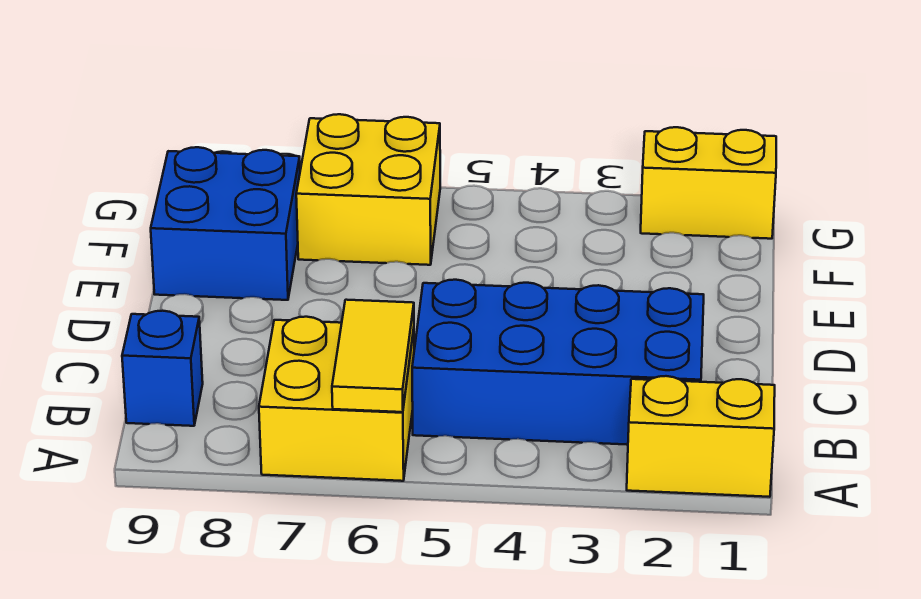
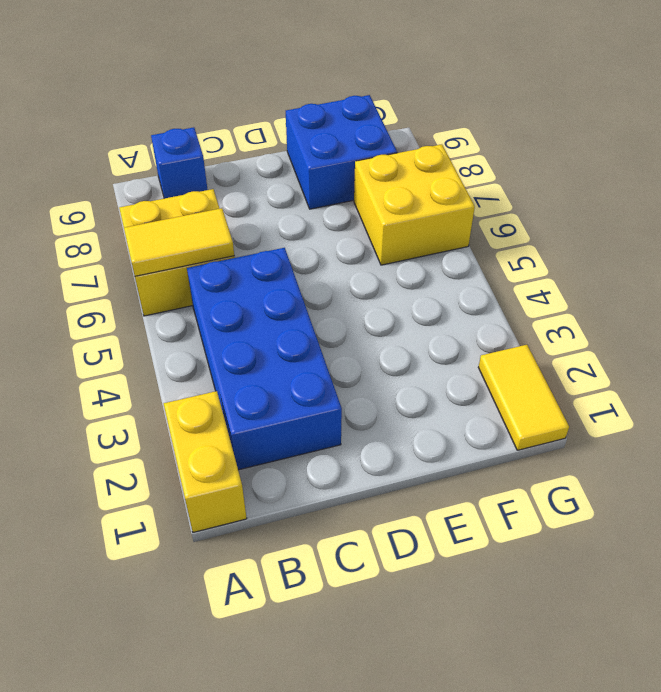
yellow brick G1:G2 level 1 -> yellow tile G1:G2 level 1

